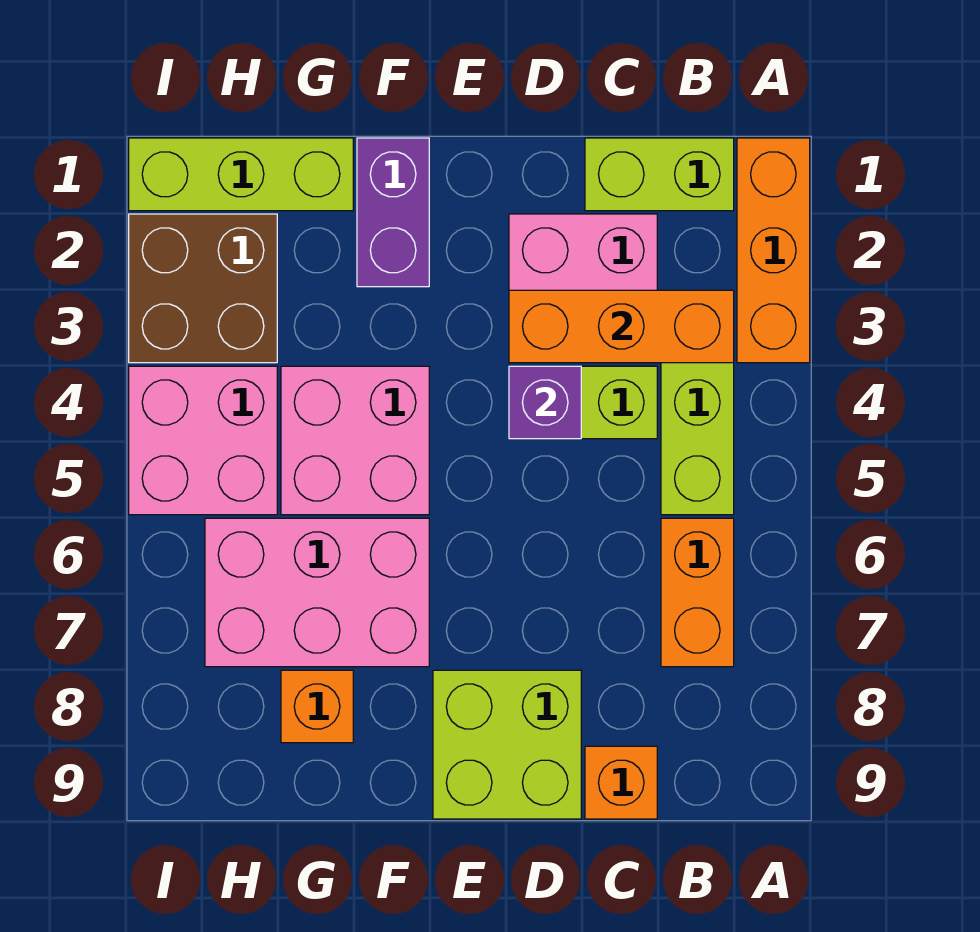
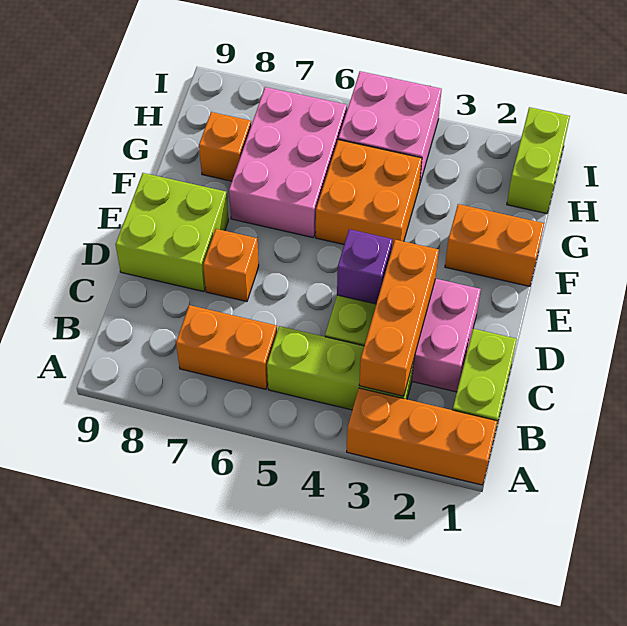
orange brick C9 level 1 -> orange brick D7 level 1
purple brick F1:F2 level 1 -> orange brick F1:F2 level 1
pink brick F4:G5 level 1 -> orange brick F4:G5 level 1
lime brick G1:I1 level 1 -> lime brick H1:I1 level 1
brown brick H2:I3 level 1 -> none

